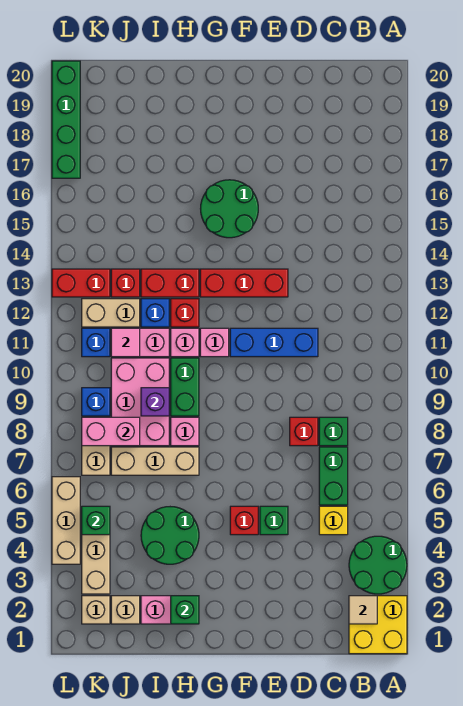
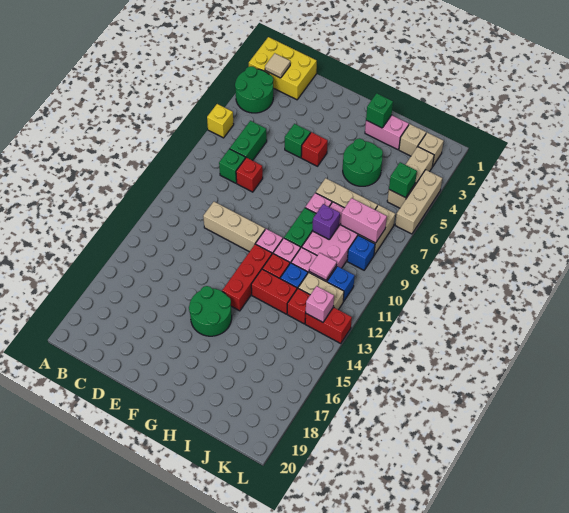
yellow brick A1:B2 level 1 -> yellow brick A1:C2 level 1
yellow brick C5 level 1 -> yellow brick A6 level 1
blue brick D11:F11 level 1 -> tan brick D11:F11 level 1
red brick E13:G13 level 1 -> red brick G12:G14 level 1
none -> pink brick K13 level 2
green brick L17:L20 level 1 -> none

